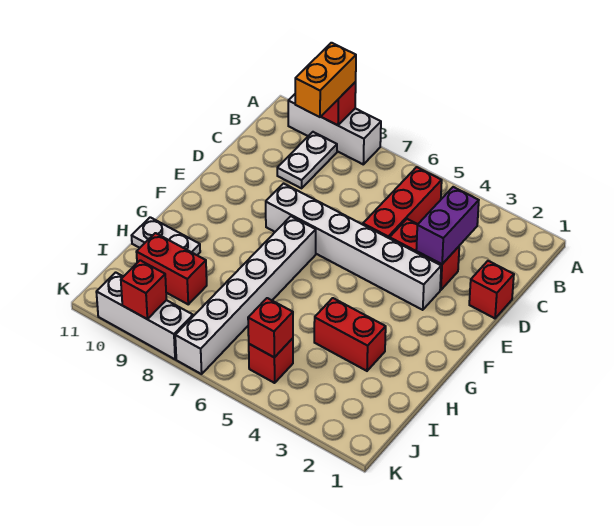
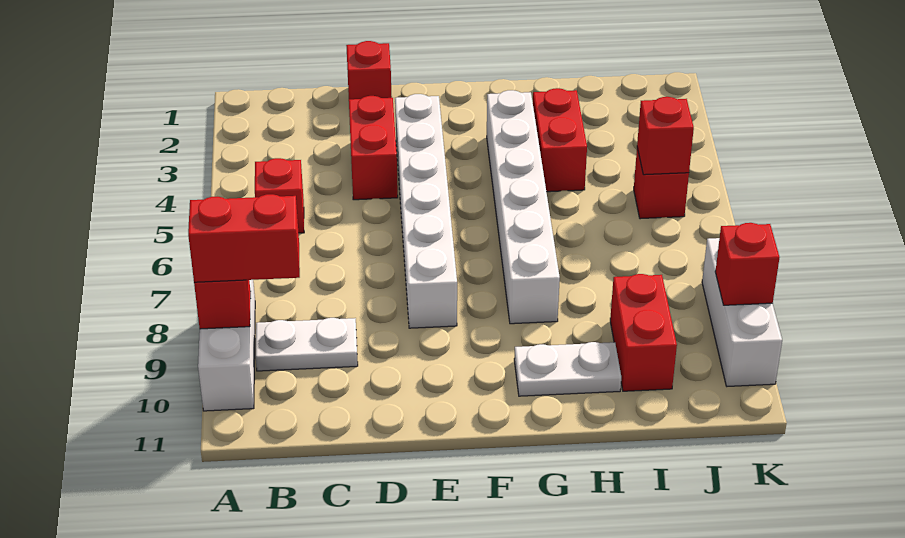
orange brick A9:B9 level 3 -> red brick A9:B9 level 3
red brick B5:D5 level 1 -> red brick B5 level 1
purple brick C3:D3 level 2 -> none
white brick F7:K7 level 1 -> white brick G3:G8 level 1
white plate H10:H11 level 1 -> white plate G10:H10 level 1

